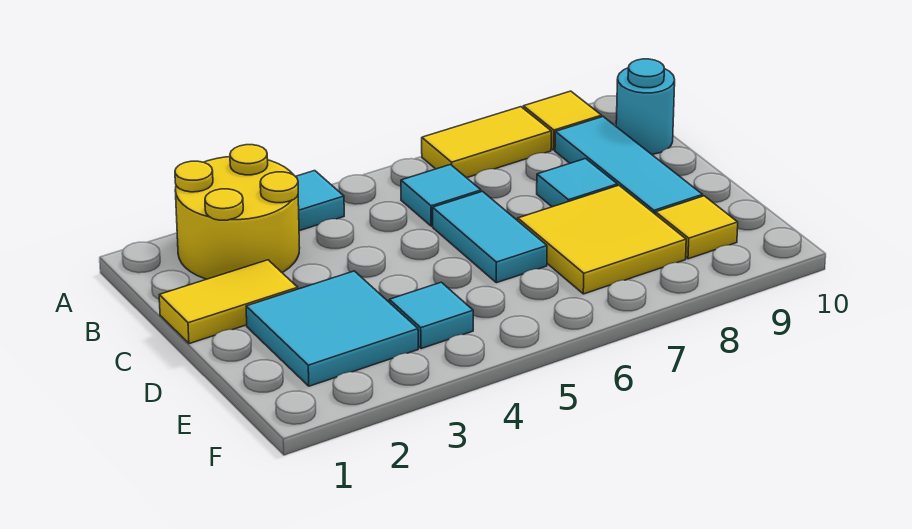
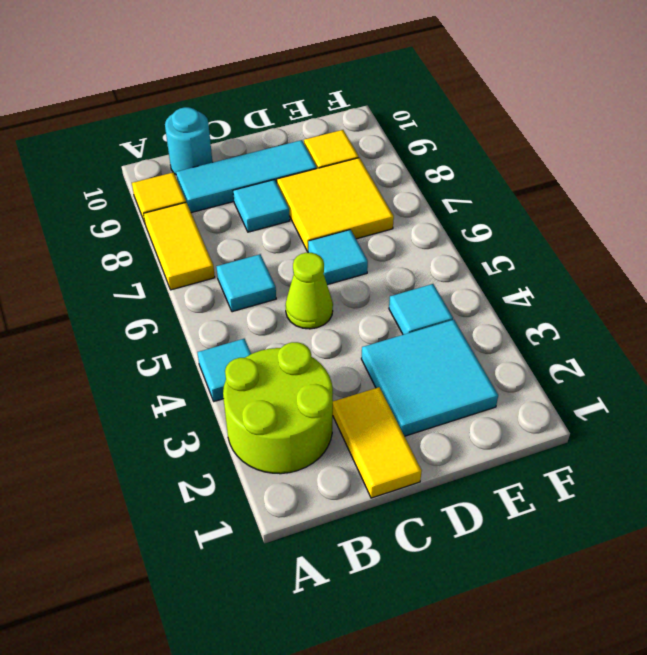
yellow round brick A2:B3 level 1 -> lime round brick A2:B3 level 1
none -> lime cone C5 level 1
cyan tile C6:D6 level 1 -> cyan tile D6 level 1

